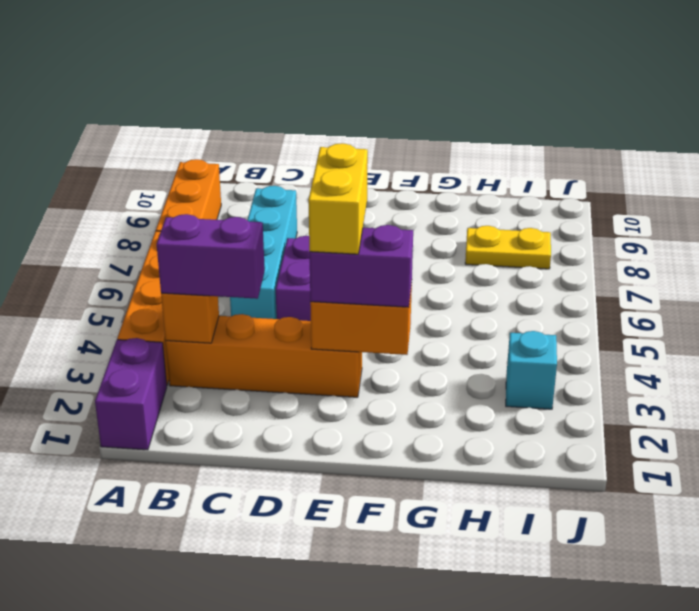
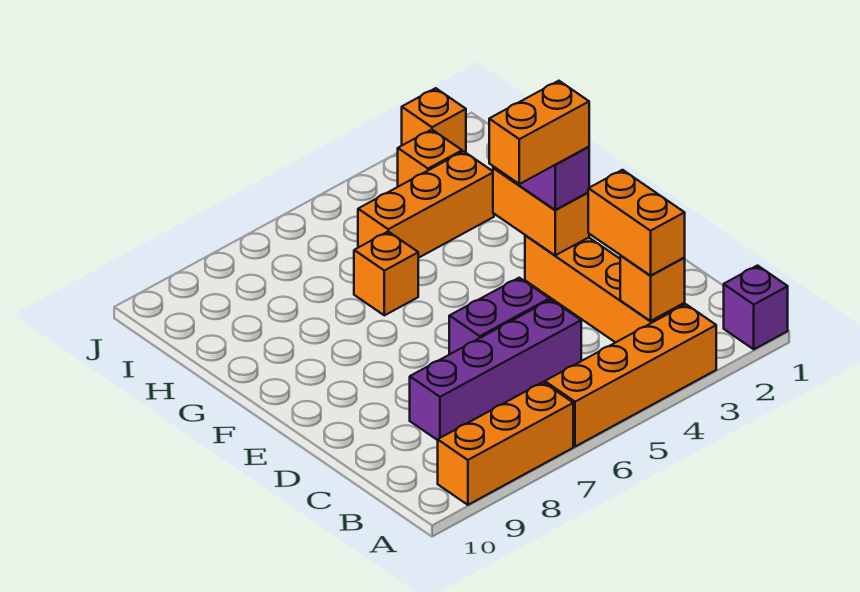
purple brick A1:A2 level 1 -> purple brick A1 level 1
purple brick B3:C3 level 3 -> orange brick B3:C3 level 3
cyan brick C5:C8 level 1 -> purple brick C5:C8 level 1
yellow brick E3:E4 level 4 -> orange brick E3:E4 level 4
none -> orange brick G6 level 1
none -> orange brick H3:H5 level 1
yellow plate H8:I8 level 1 -> none
cyan brick I3 level 1 -> orange brick I3 level 1
none -> orange brick J2 level 1

